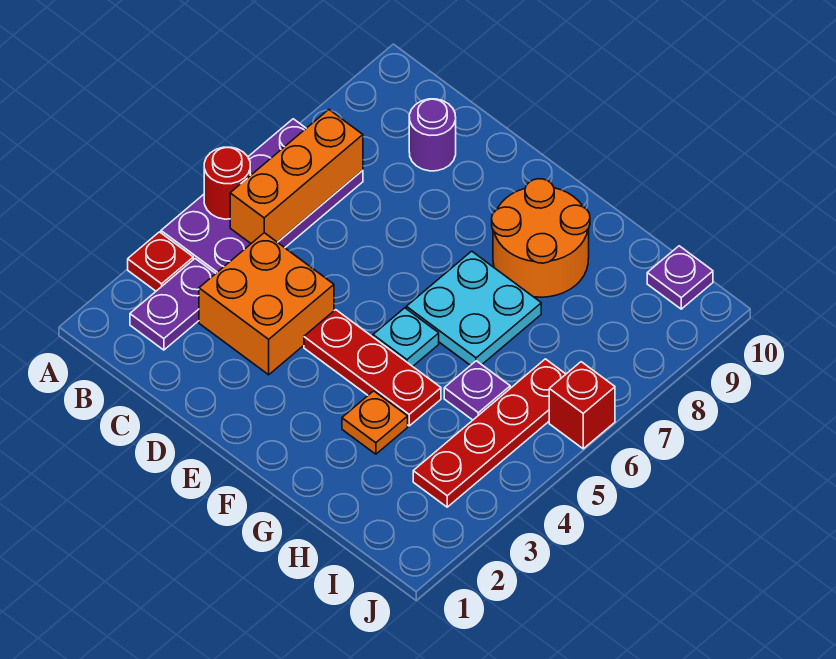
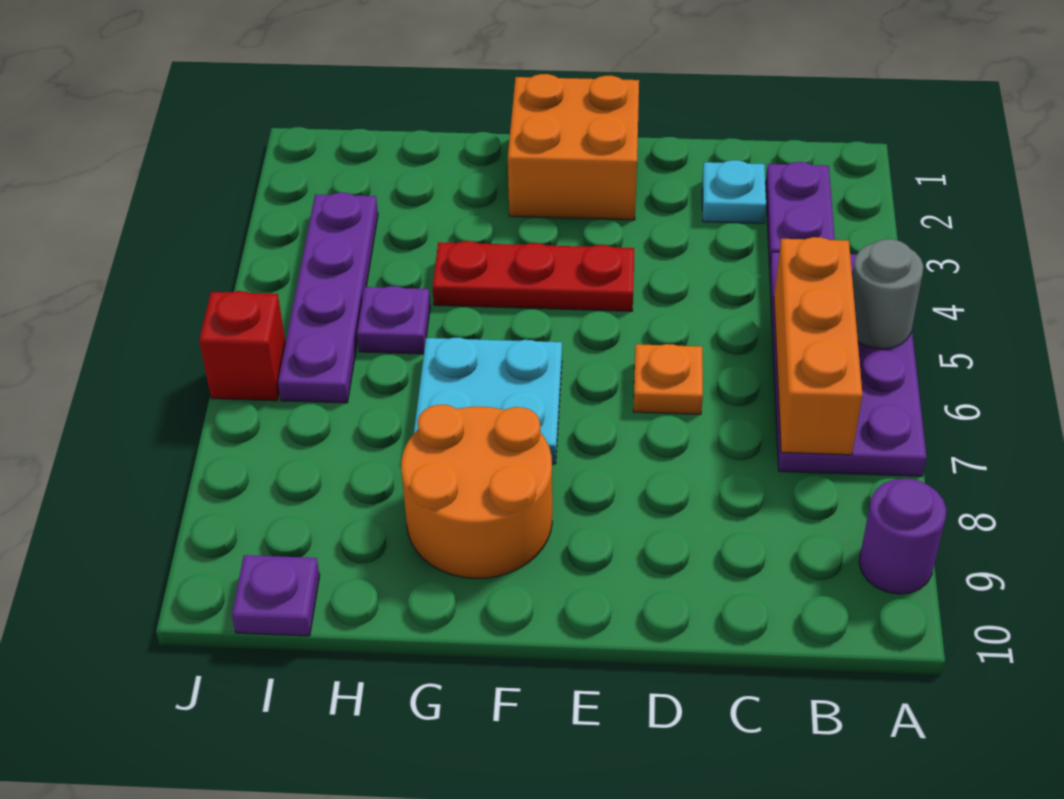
red plate A3 level 1 -> none
red round brick A5 level 2 -> grey round brick A5 level 2
orange brick C3:D4 level 1 -> orange brick E1:F2 level 1
purple round brick C9 level 1 -> purple round brick A9 level 1
cyan plate F5 level 1 -> cyan plate C2 level 1
orange plate G3 level 1 -> orange plate D6 level 1
red plate I3:I6 level 1 -> purple plate I3:I6 level 1

